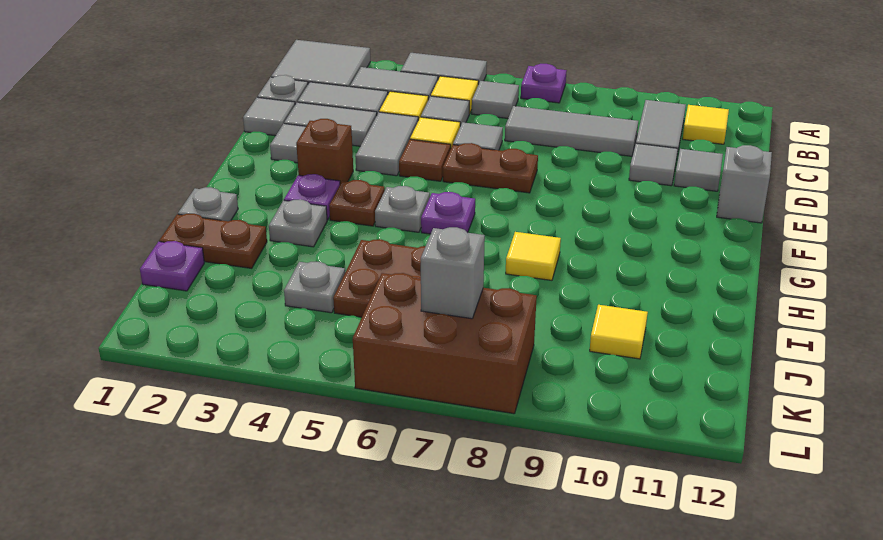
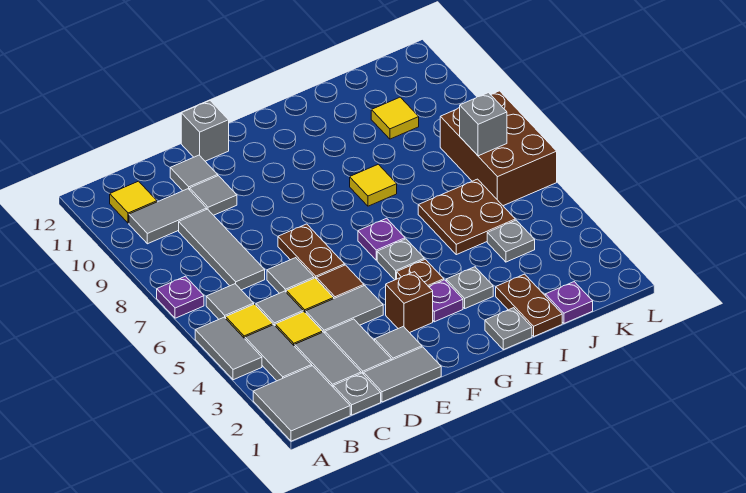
grey tile D1 level 1 -> grey tile D1:E1 level 1

